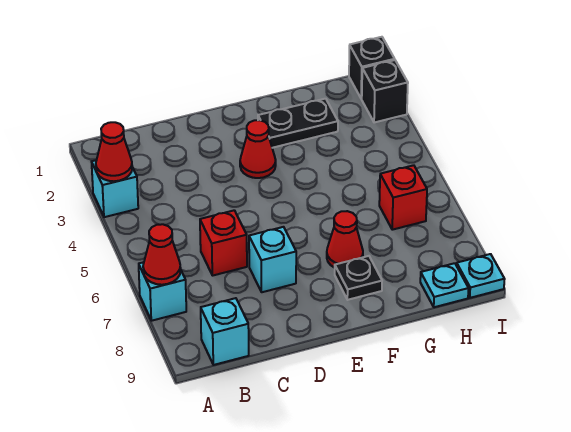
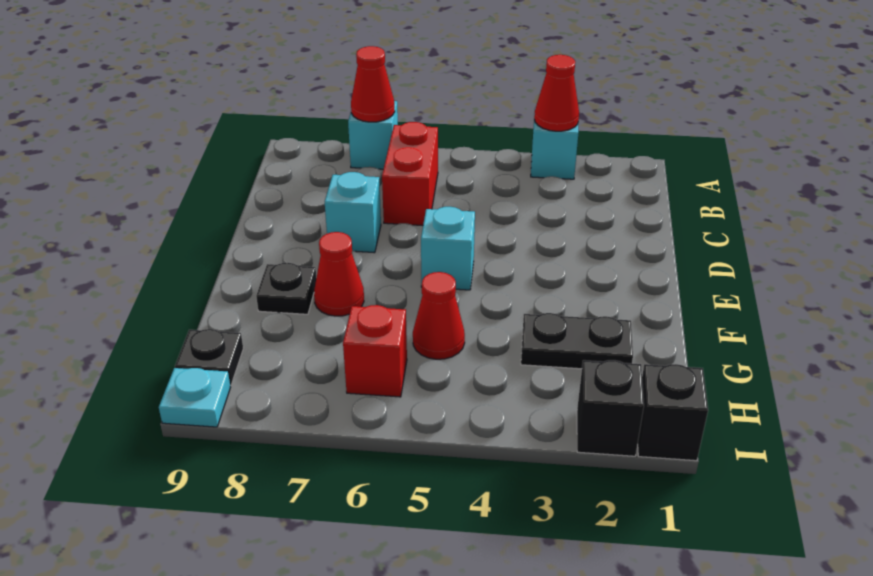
cyan brick B9 level 1 -> cyan brick E5 level 1
red brick C6 level 1 -> red brick B6:C6 level 1
red cone E3 level 1 -> red cone G5 level 1
black plate F2:G2 level 1 -> black plate G2:G3 level 1
cyan plate H9 level 1 -> black plate H9 level 1

